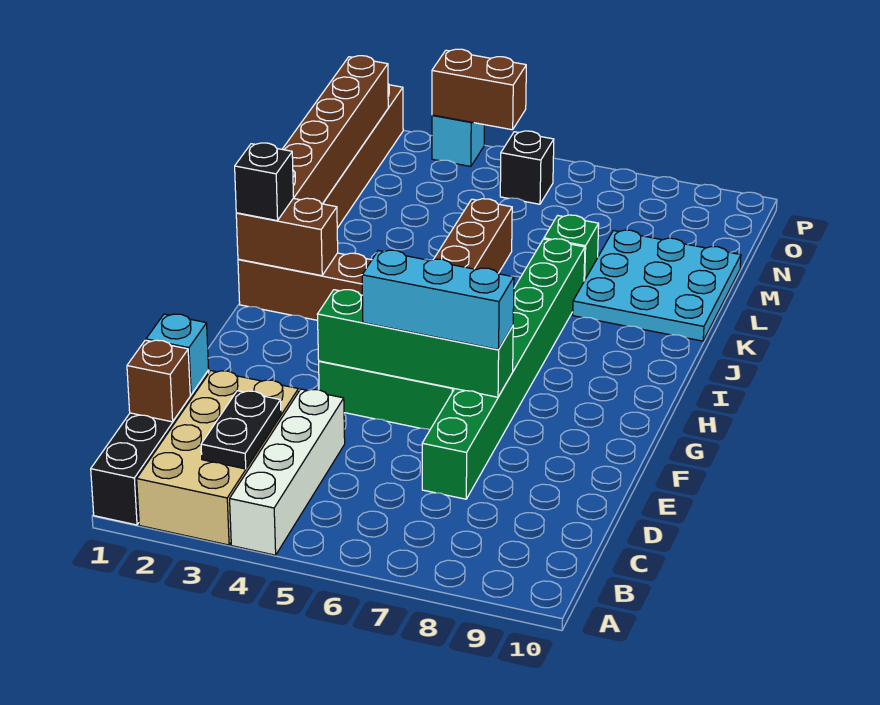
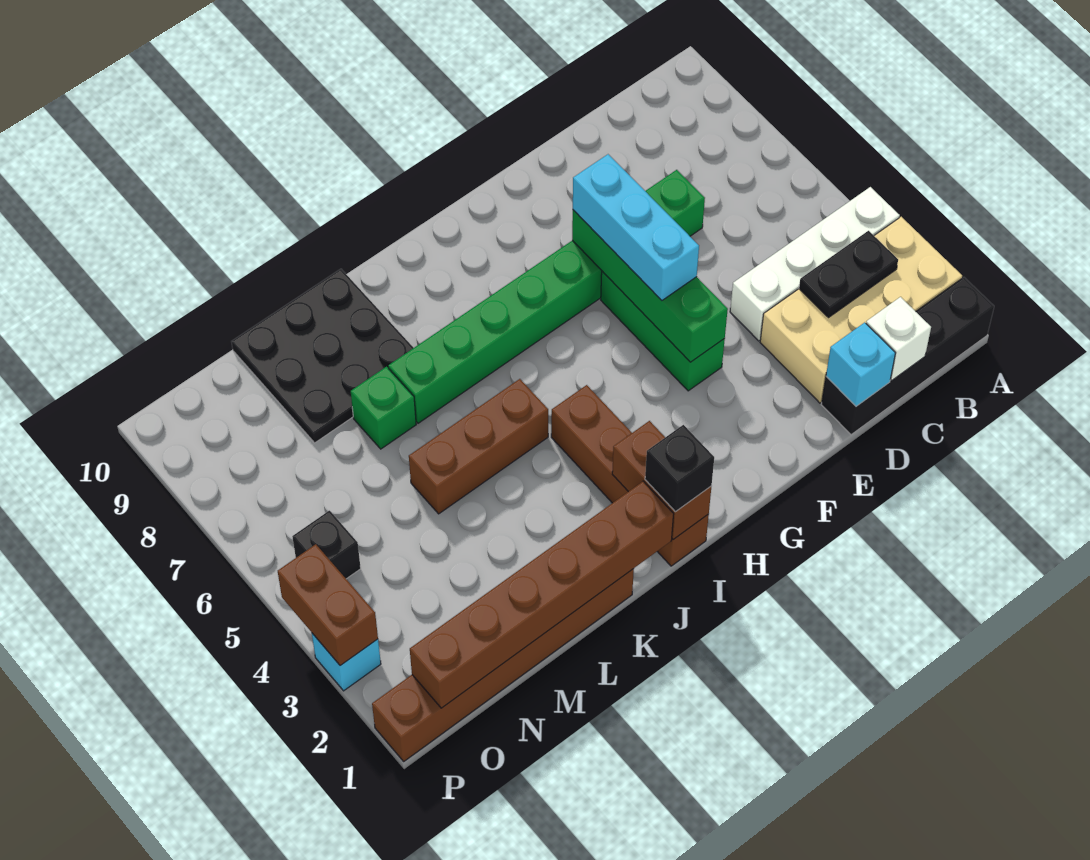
brown brick C1 level 2 -> white brick C1 level 2
cyan plate K8:M10 level 1 -> black plate K8:M10 level 1

